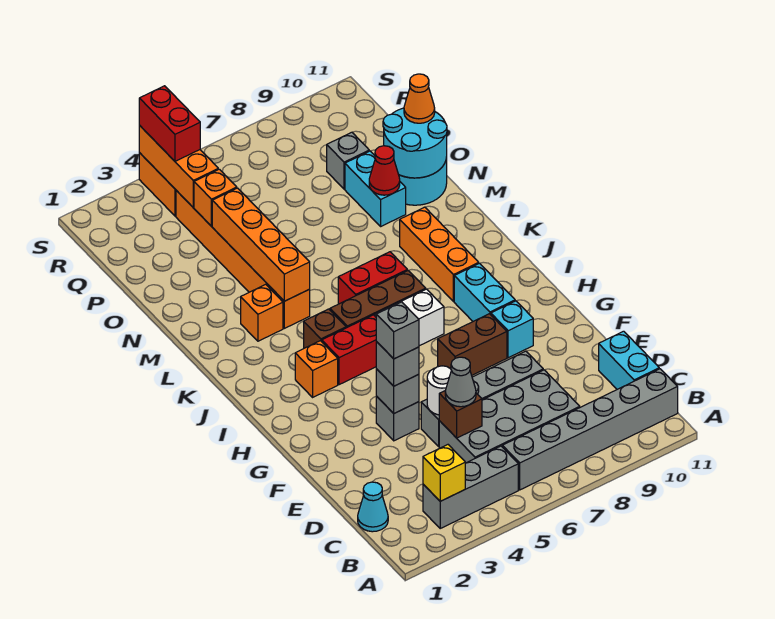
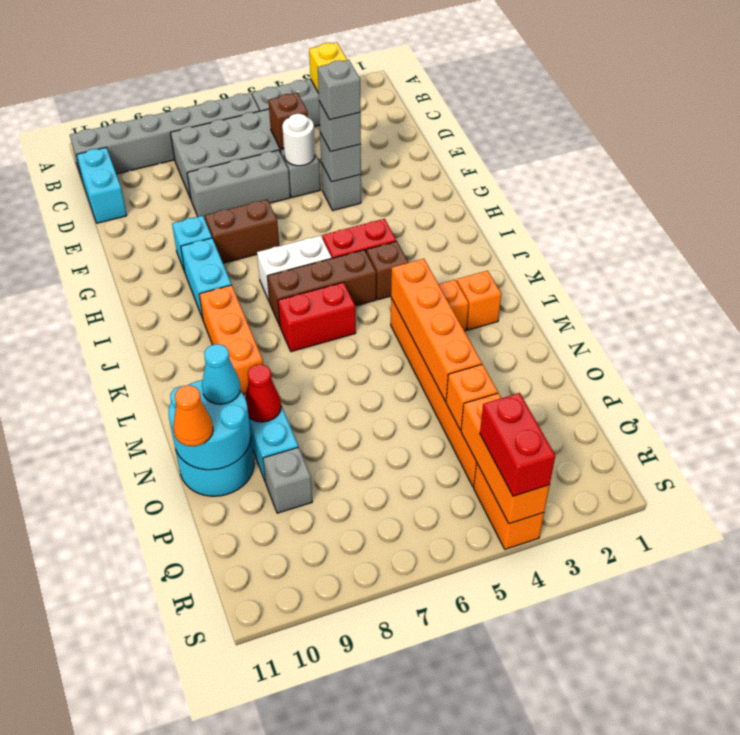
cyan cone C1 level 1 -> cyan cone N10 level 3
grey cone D5 level 3 -> none
orange brick I3 level 1 -> orange brick L2 level 1

